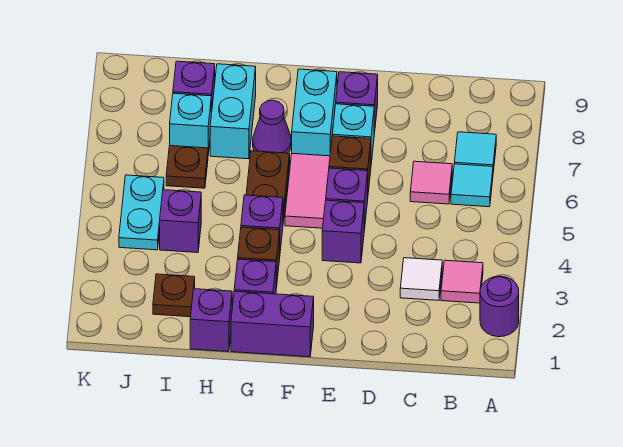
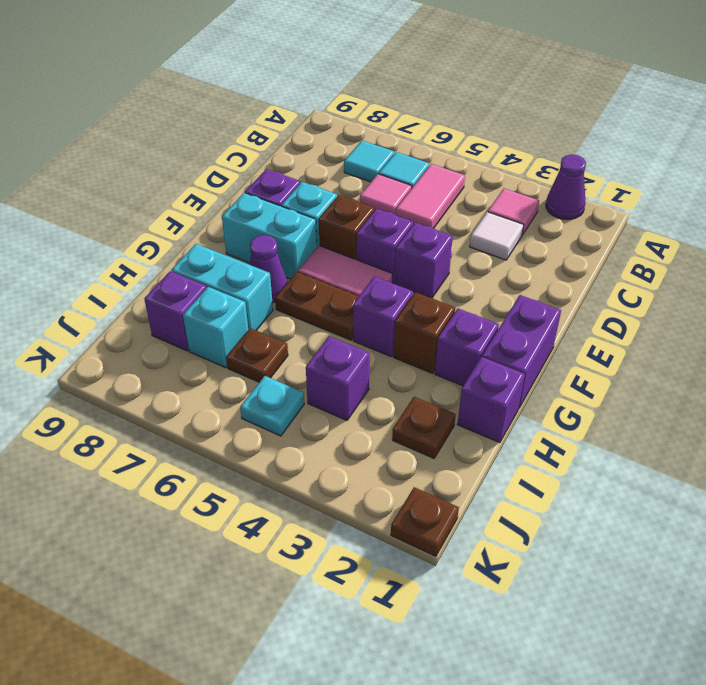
purple round brick A2 level 1 -> purple cone A2 level 1
none -> pink tile B5:C5 level 1
cyan plate J4:J5 level 1 -> cyan plate J5 level 1
none -> brown plate K1 level 1

